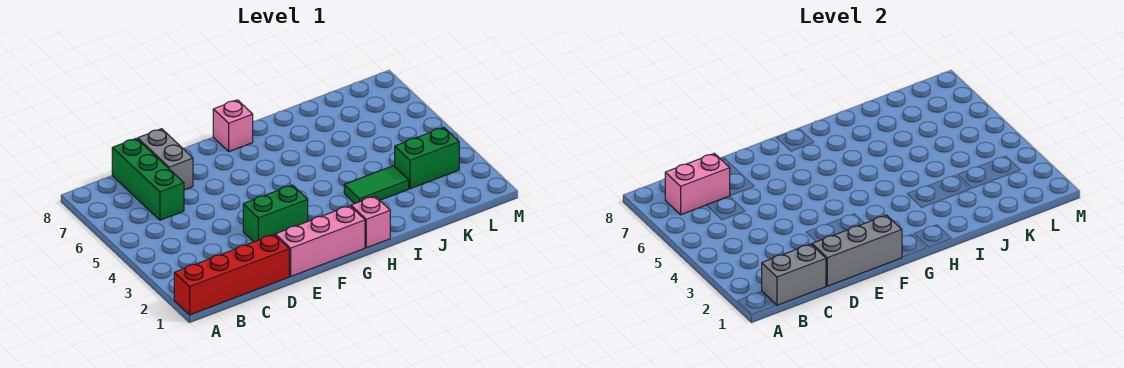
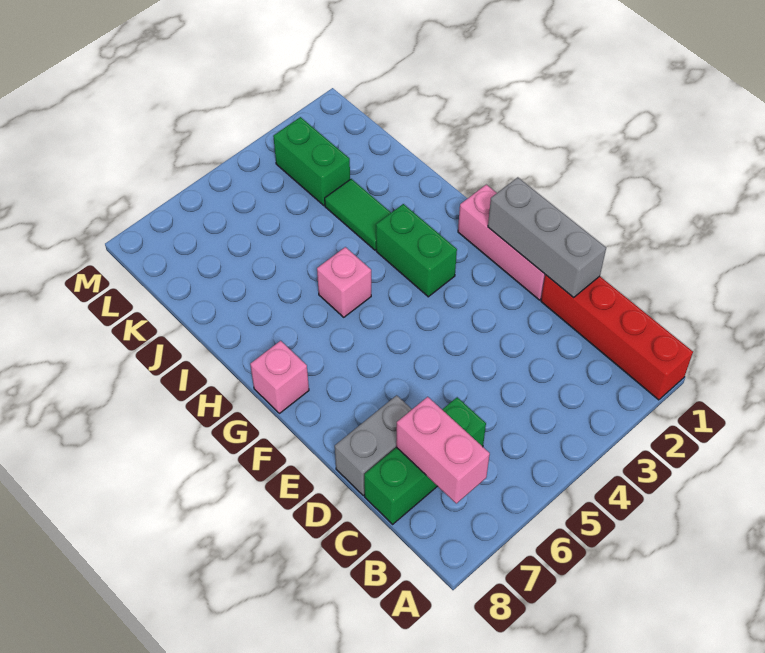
grey brick B1:C1 level 2 -> none
green brick E3:F3 level 1 -> green brick G3:H3 level 1
pink brick H1 level 1 -> pink brick H5 level 1

